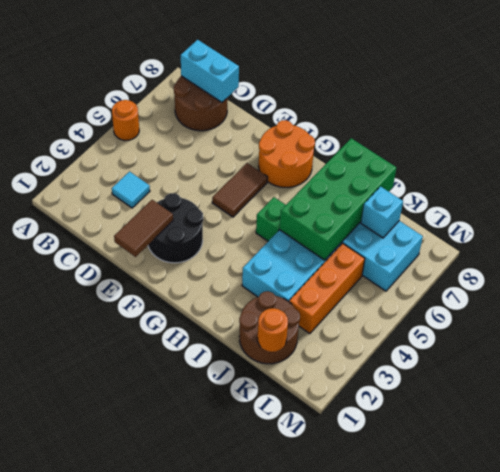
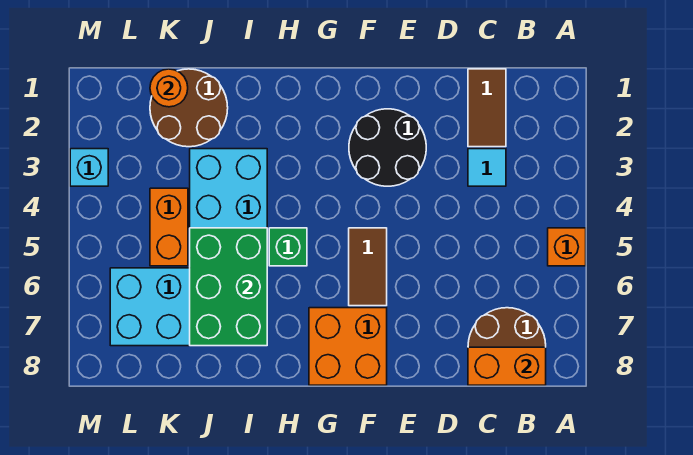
orange round brick A5 level 1 -> orange brick A5 level 1
cyan brick B8:C8 level 2 -> orange brick B8:C8 level 2
brown tile E1:E2 level 2 -> brown tile C1:C2 level 1
orange round brick F7:G8 level 1 -> orange brick F7:G8 level 1
green brick I5:J8 level 2 -> green brick I5:J7 level 2
orange brick K3:K5 level 1 -> orange brick K4:K5 level 1
cyan brick K7 level 2 -> cyan brick M3 level 1

